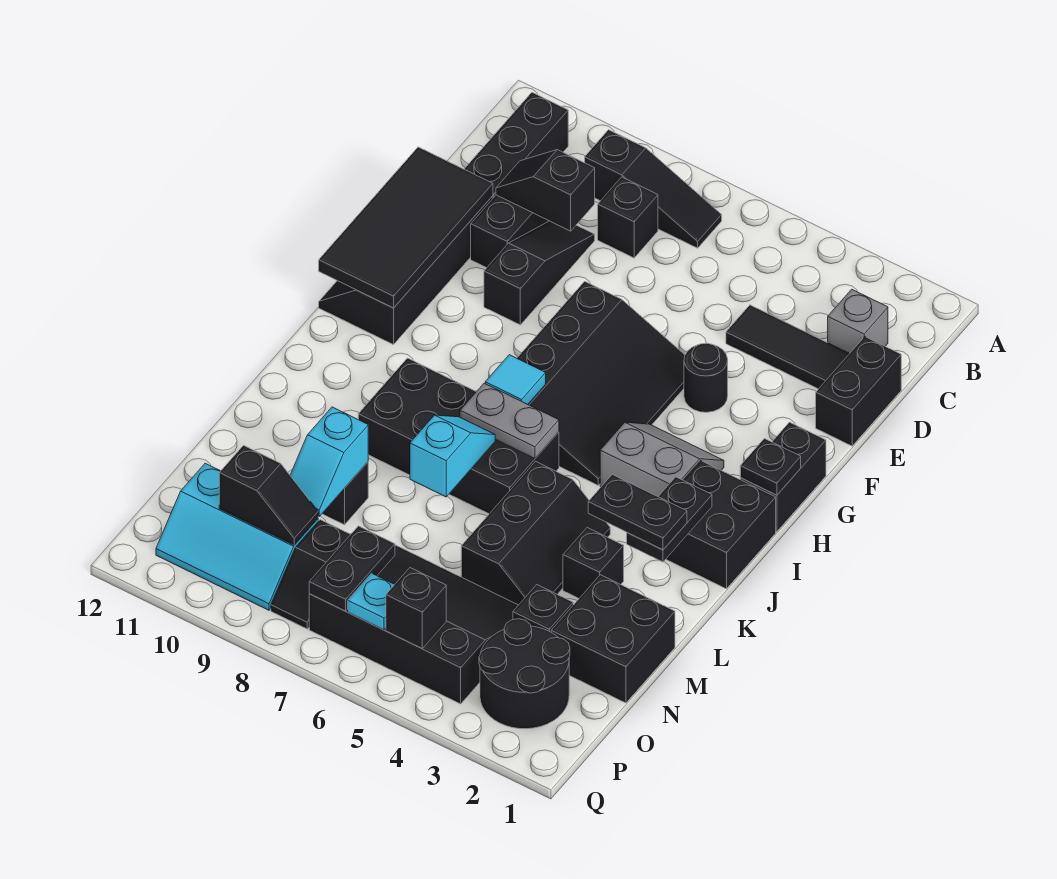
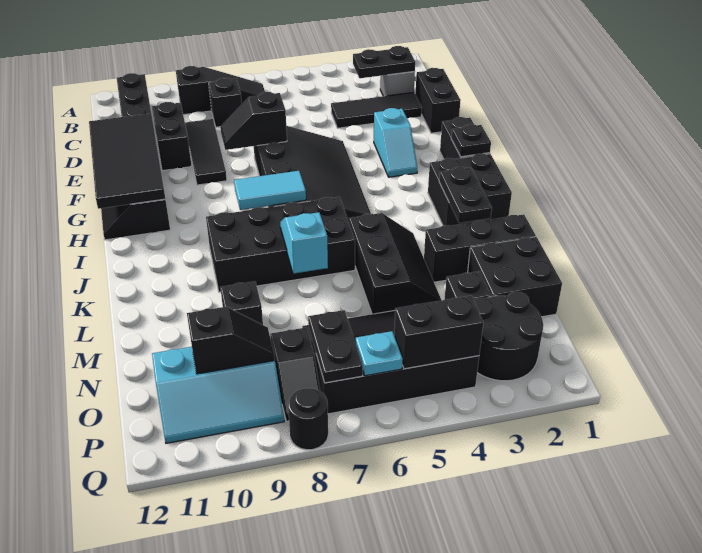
black slope D9:F9 level 1 top F -> black tile D9:F9 level 1
black slope D9:D10 level 2 top 9 -> black slope F7:F8 level 2 top 7
black round brick F4 level 1 -> black round brick Q8 level 1
grey slope H3:I4 level 1 top I -> none
cyan tile I7 level 2 -> cyan tile I7:I8 level 2
grey plate J6:J7 level 2 -> none
black plate K2:K3 level 3 -> black plate C2:C3 level 2
black brick L3 level 1 -> black brick L1:L3 level 1
cyan slope M9:N9 level 2 top M -> cyan slope F3:G3 level 1 top F
black brick P5 level 2 -> black brick P4:P5 level 2

